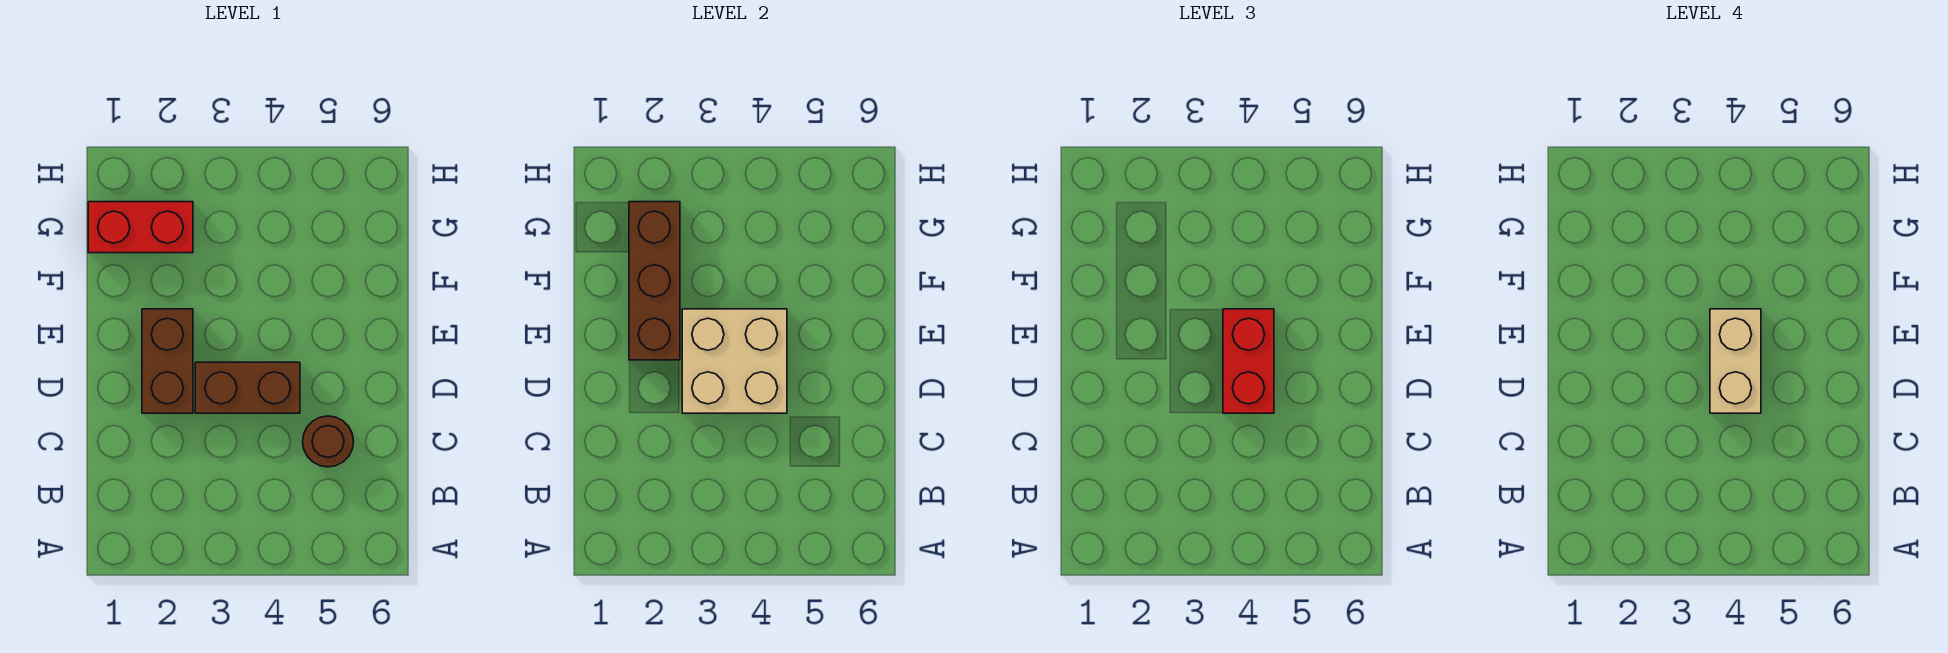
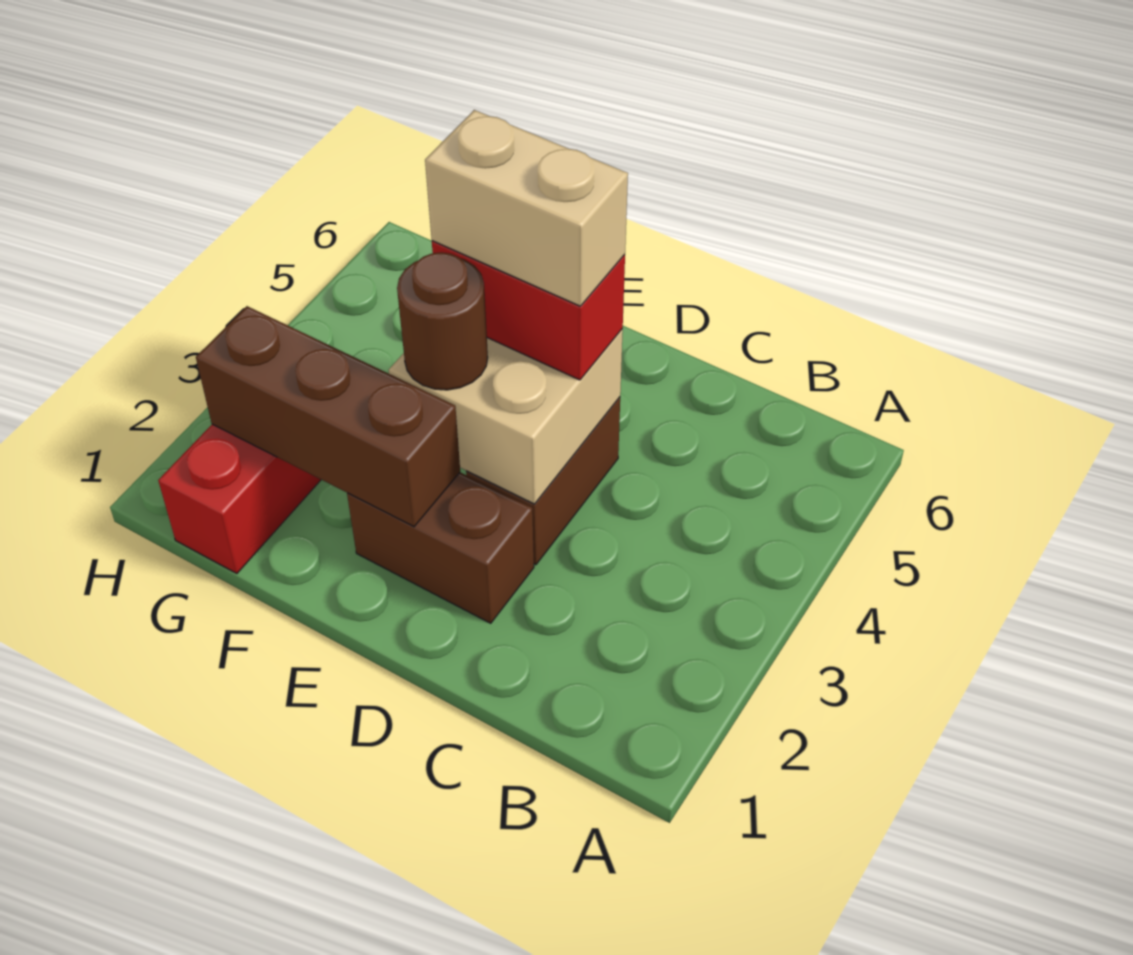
brown round brick C5 level 1 -> brown round brick E3 level 3

